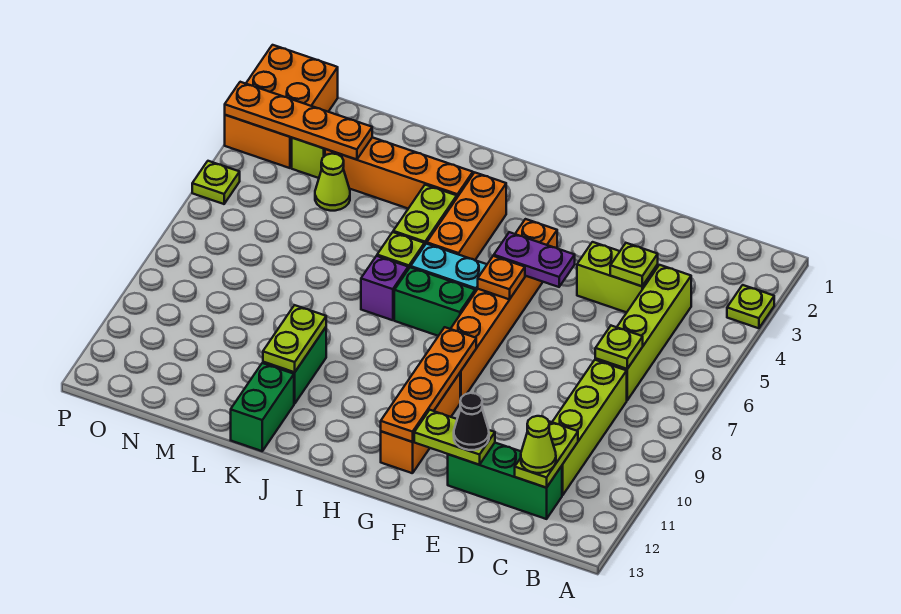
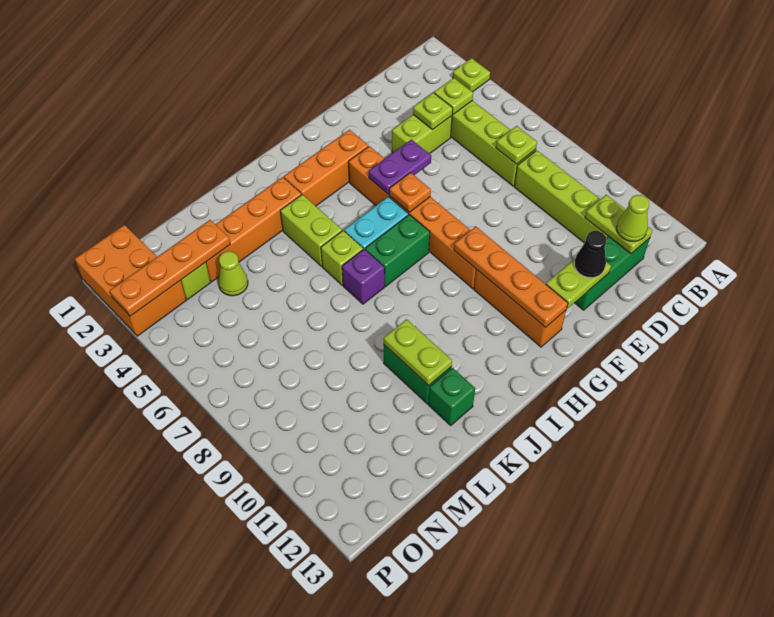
orange brick I3:I5 level 1 -> orange brick G3:I3 level 1
green brick K12:K13 level 1 -> green brick K12 level 1
lime plate P5 level 1 -> lime plate C4 level 2

